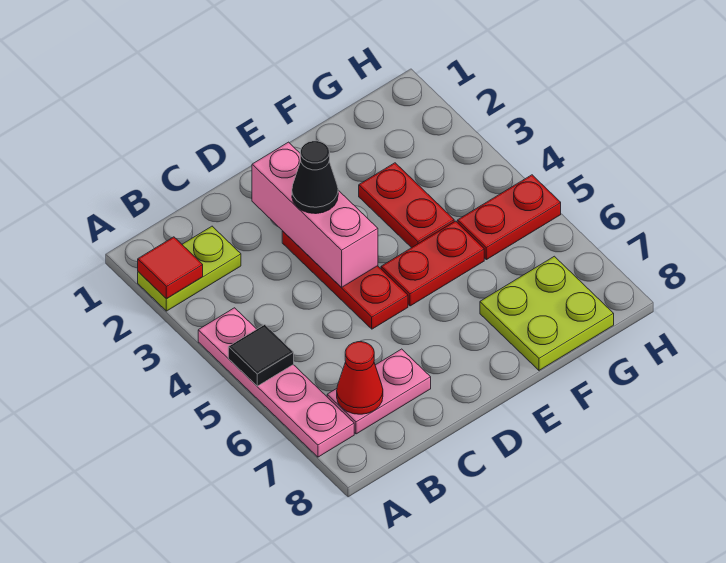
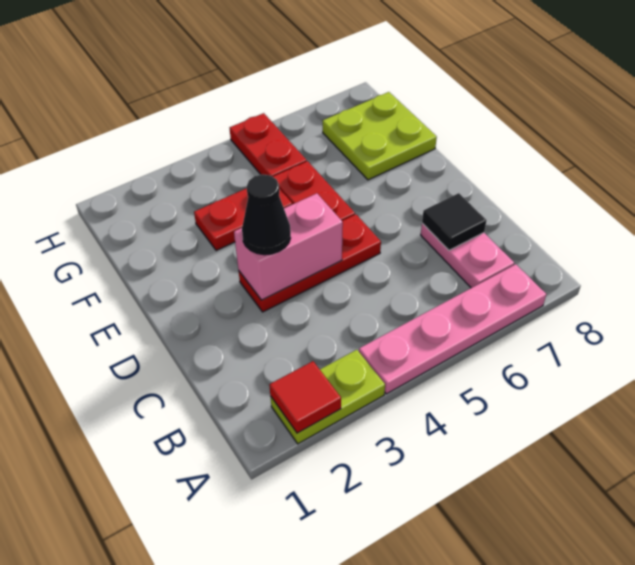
lime plate A2:B2 level 1 -> lime plate A2:A3 level 1
black tile A5 level 2 -> black tile C7 level 2
red cone B7 level 2 -> none
pink brick D2:D4 level 2 -> pink brick D3:D4 level 2

